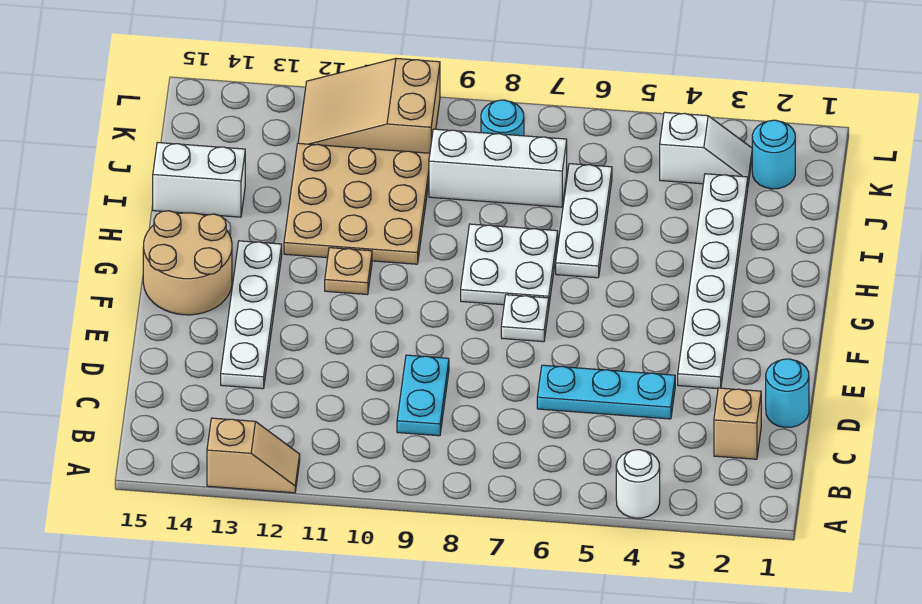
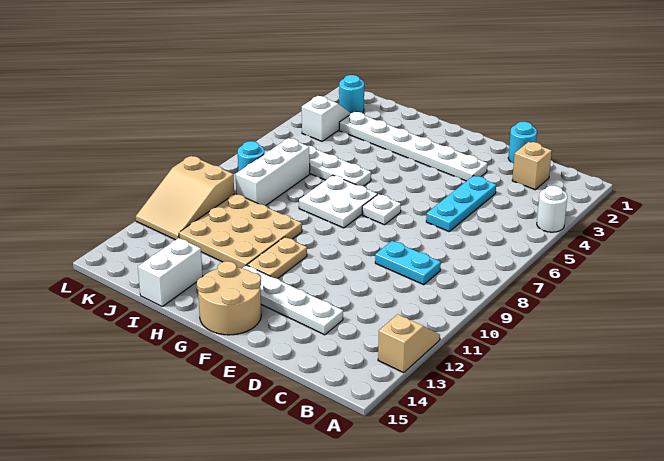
tan plate G11 level 1 -> tan plate G11:G12 level 1

